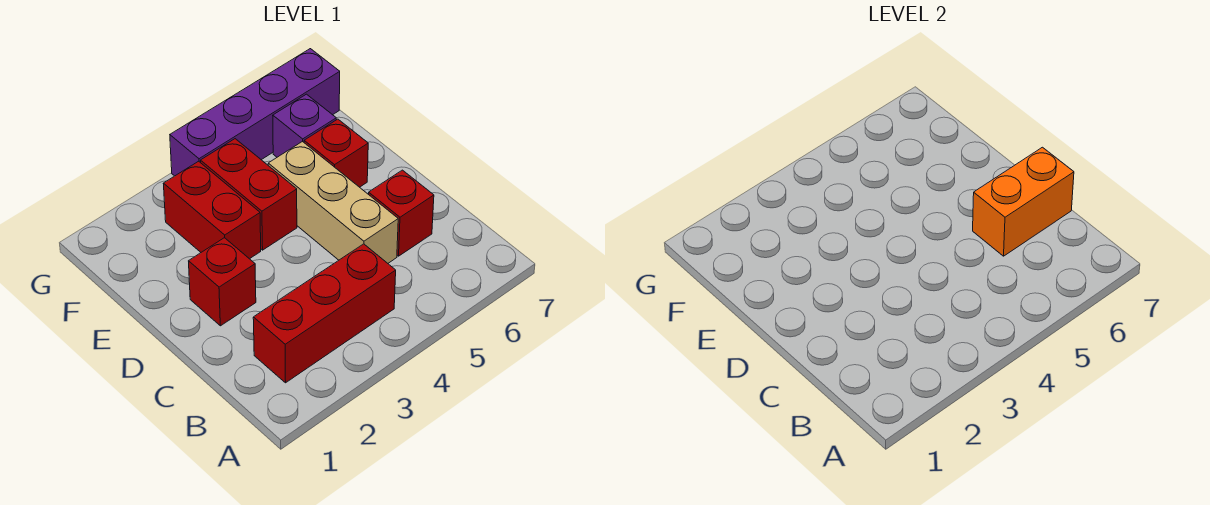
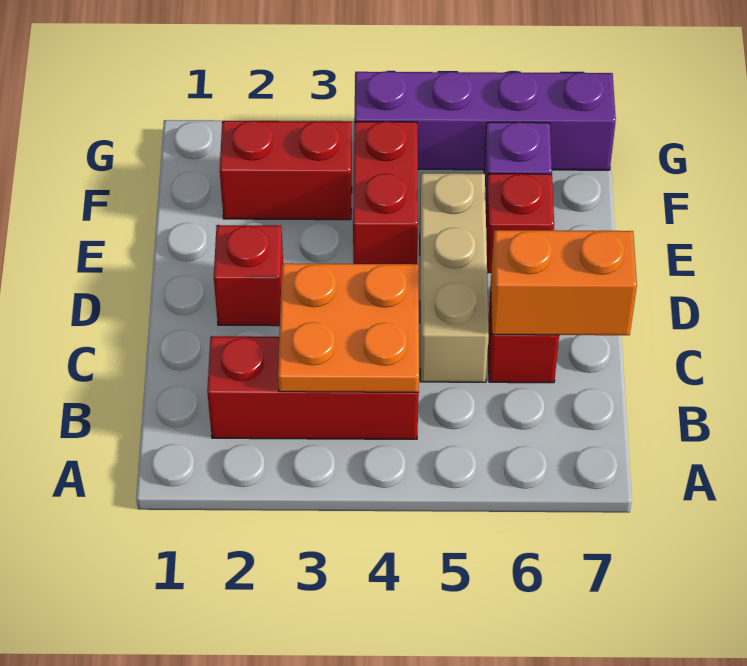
none -> orange plate B3:C4 level 2
red brick E3:F3 level 1 -> red brick F2:F3 level 1

